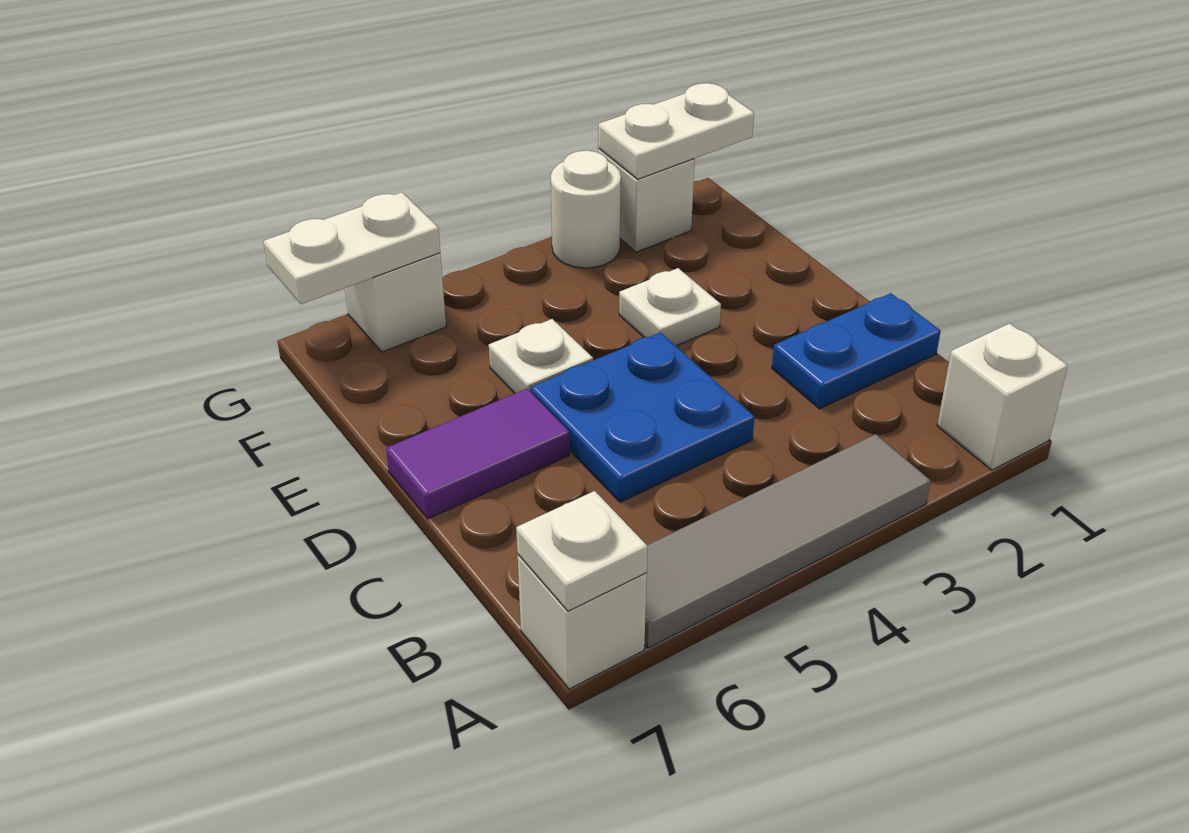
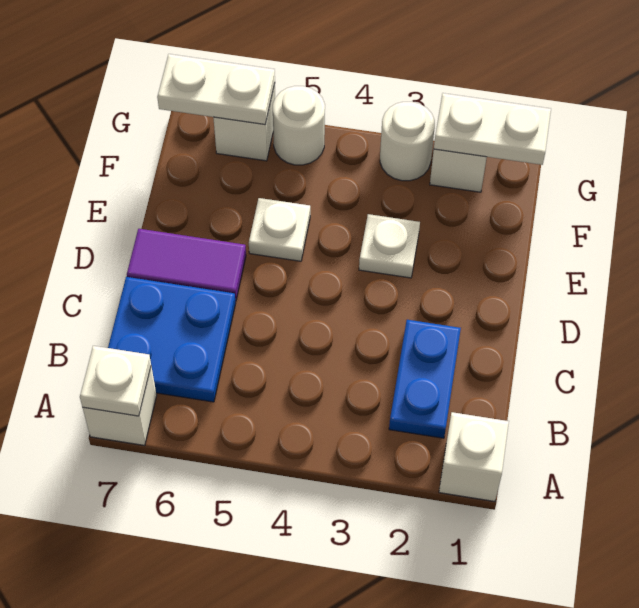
grey tile A3:A6 level 1 -> none
blue plate C1:C2 level 1 -> blue plate B2:C2 level 1
blue plate C4:D5 level 1 -> blue plate B6:C7 level 1
none -> white round brick G5 level 1

